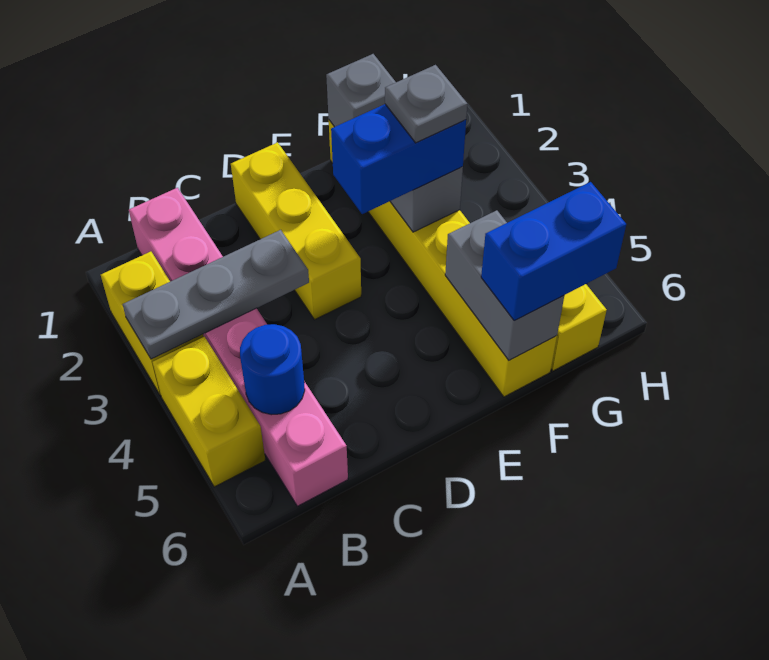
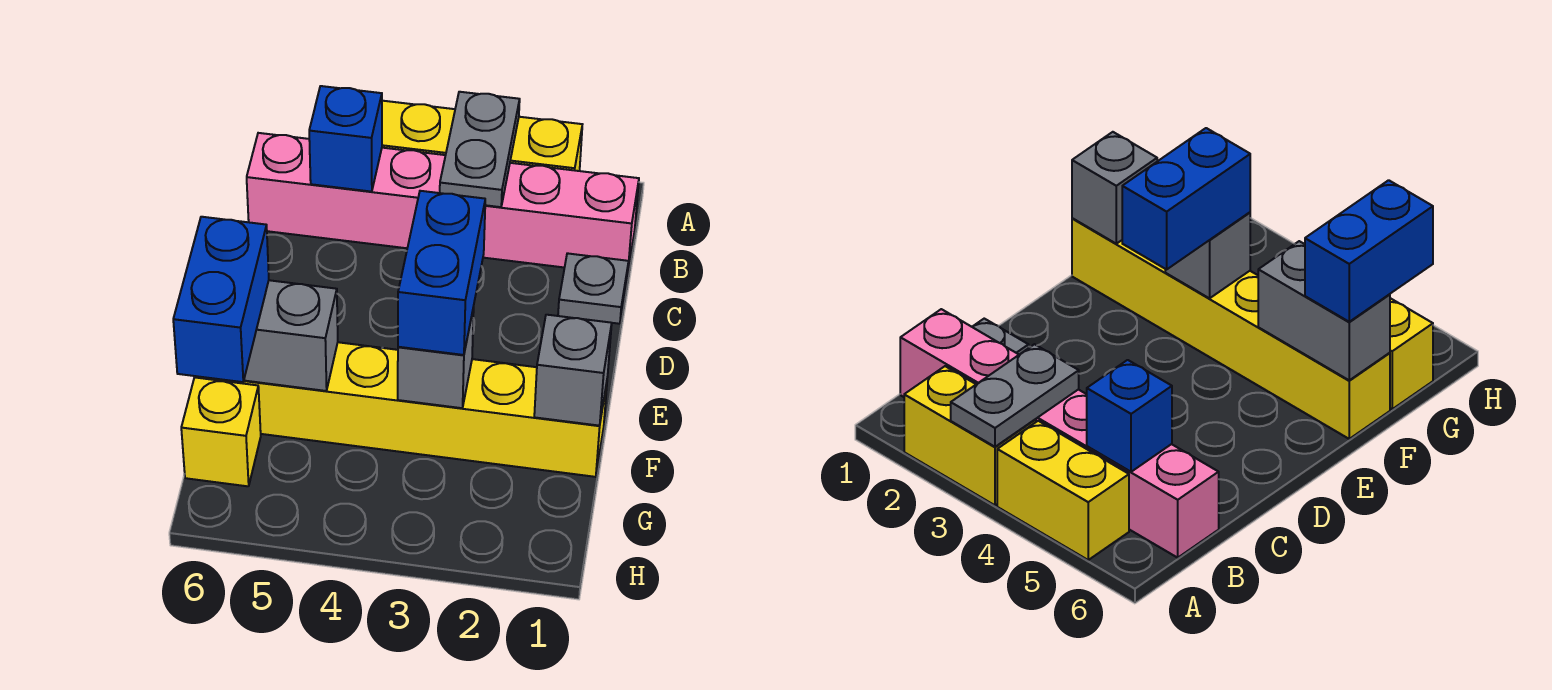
grey plate A3:C3 level 2 -> grey plate A3:B3 level 2
blue round brick B5 level 2 -> blue brick B5 level 2
yellow brick D1:D3 level 1 -> none
grey plate F3 level 4 -> grey plate C1 level 1

